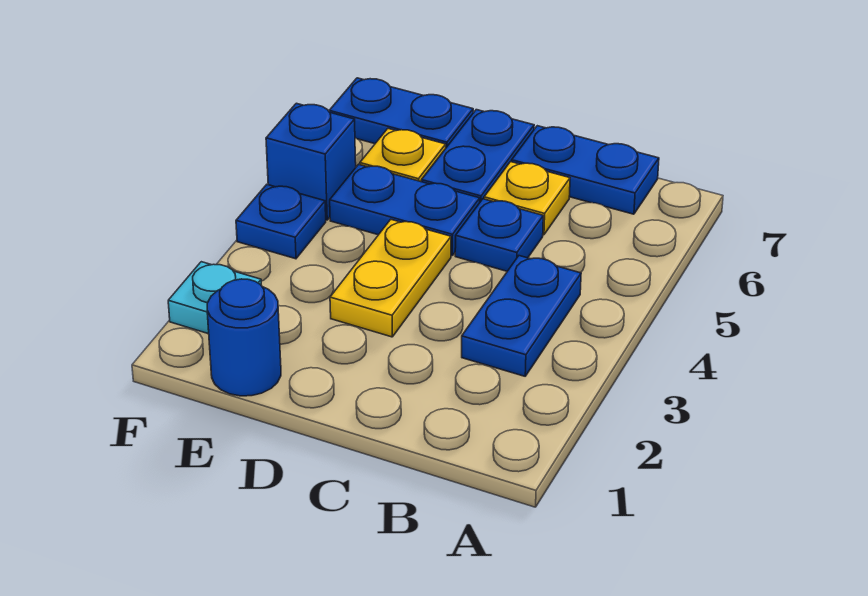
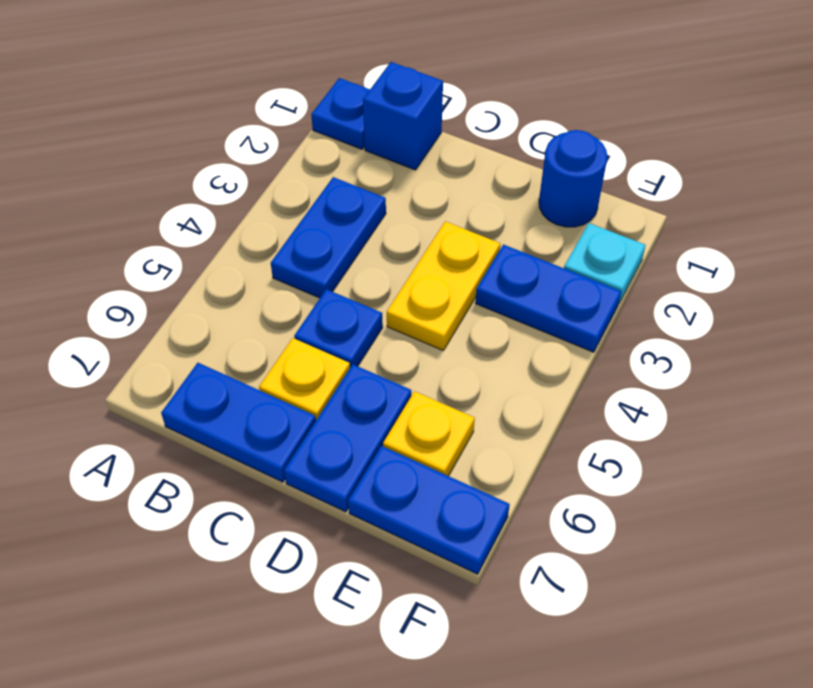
blue plate D5:E5 level 1 -> blue plate E3:F3 level 1
blue plate F4 level 1 -> blue plate A1 level 1
blue brick F5 level 1 -> blue brick B1 level 1

